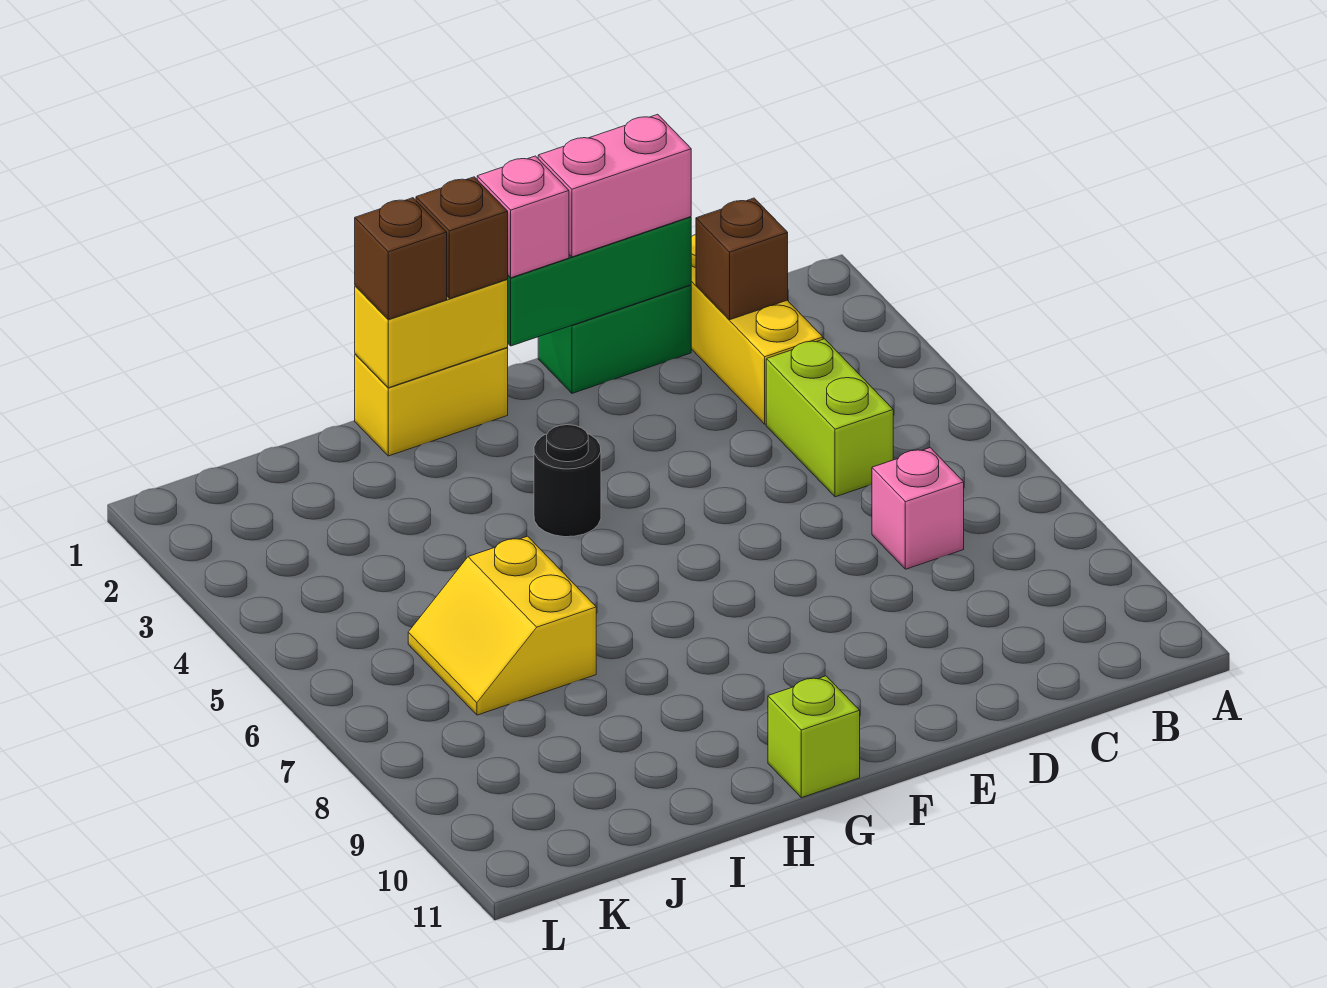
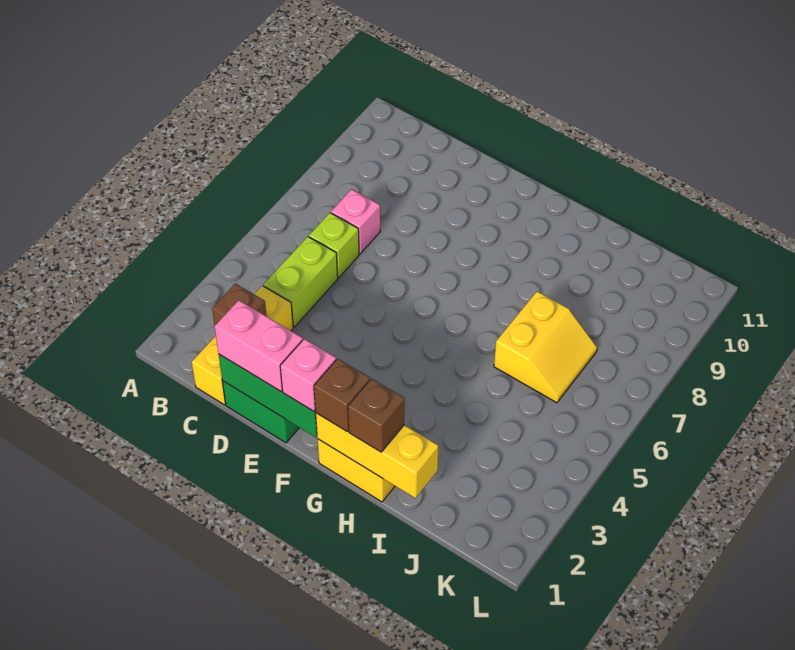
yellow brick G1:H1 level 2 -> yellow brick G1:I1 level 2
black round brick G4 level 1 -> none
lime brick G11 level 1 -> lime brick C6 level 1

